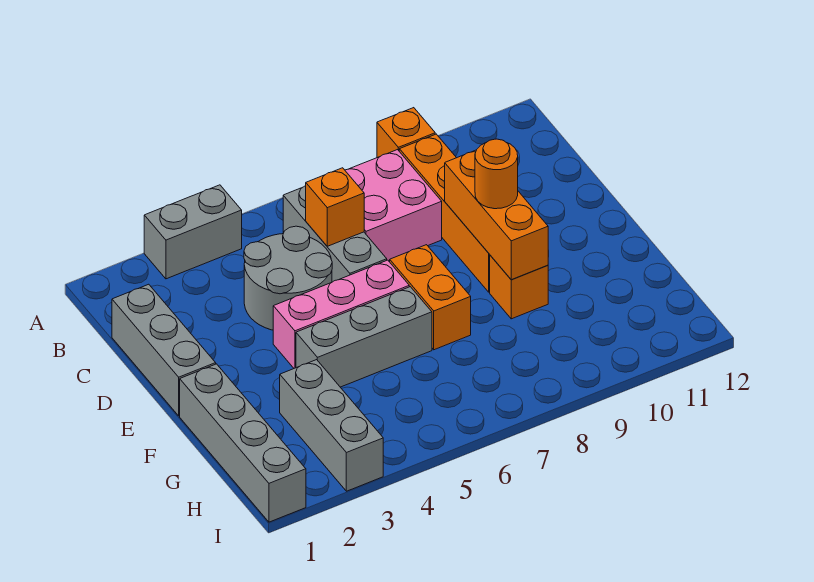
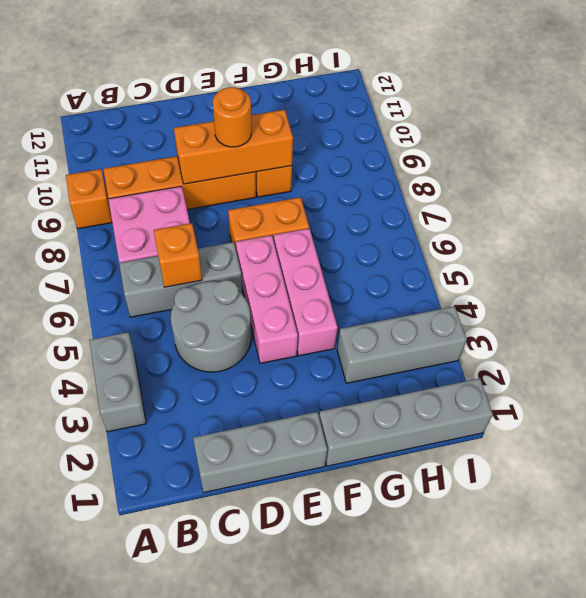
grey brick F4:F6 level 1 -> pink brick F4:F6 level 1

